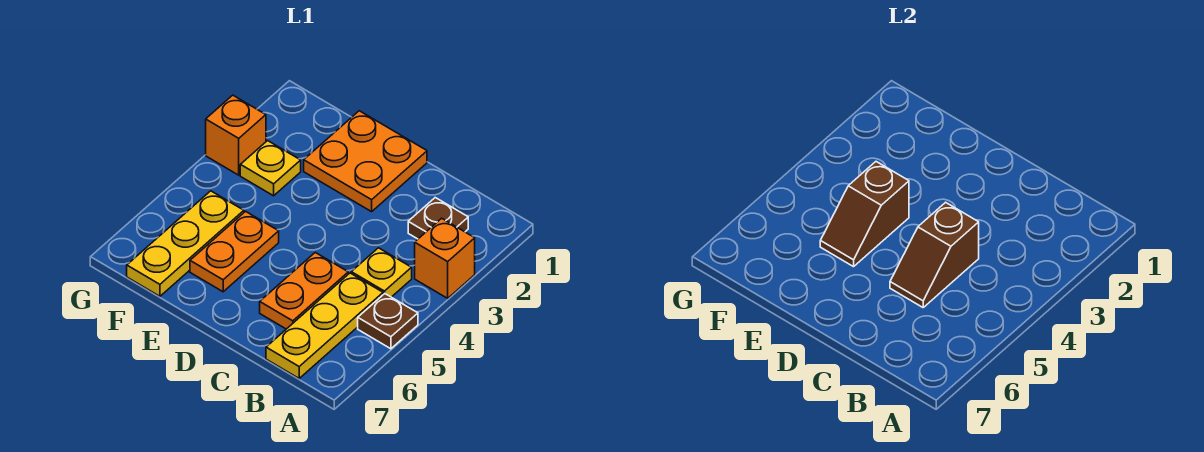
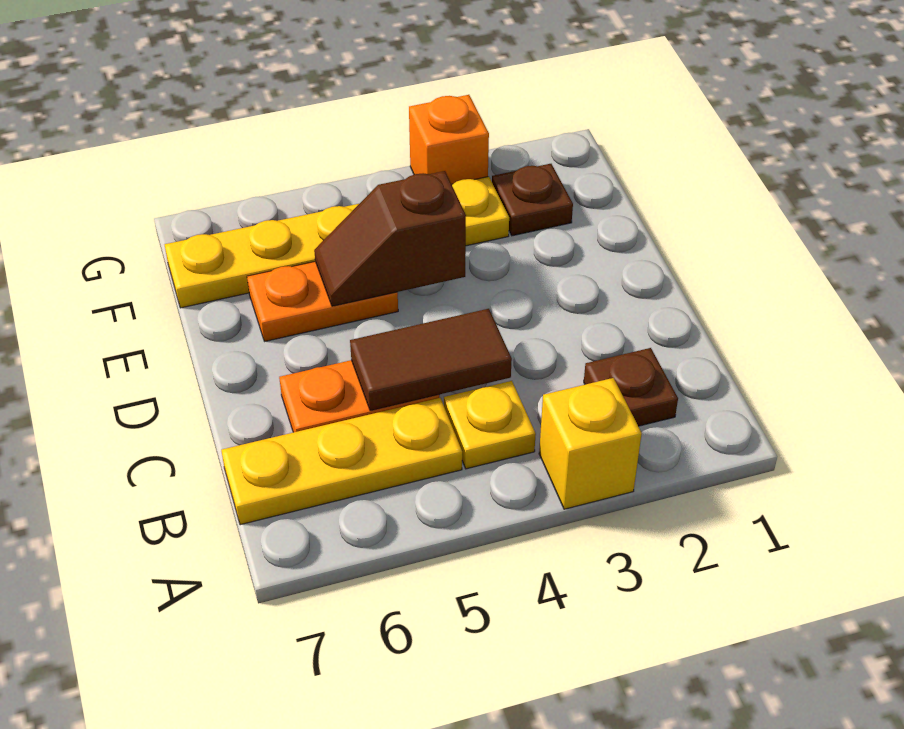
orange brick A3 level 1 -> yellow brick A3 level 1
brown plate A5 level 1 -> brown plate F2 level 1
brown slope C4:C5 level 2 top 4 -> brown tile C4:C5 level 2
orange plate D1:E2 level 1 -> none

